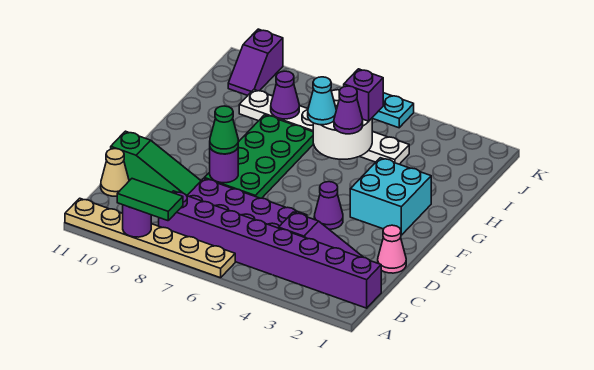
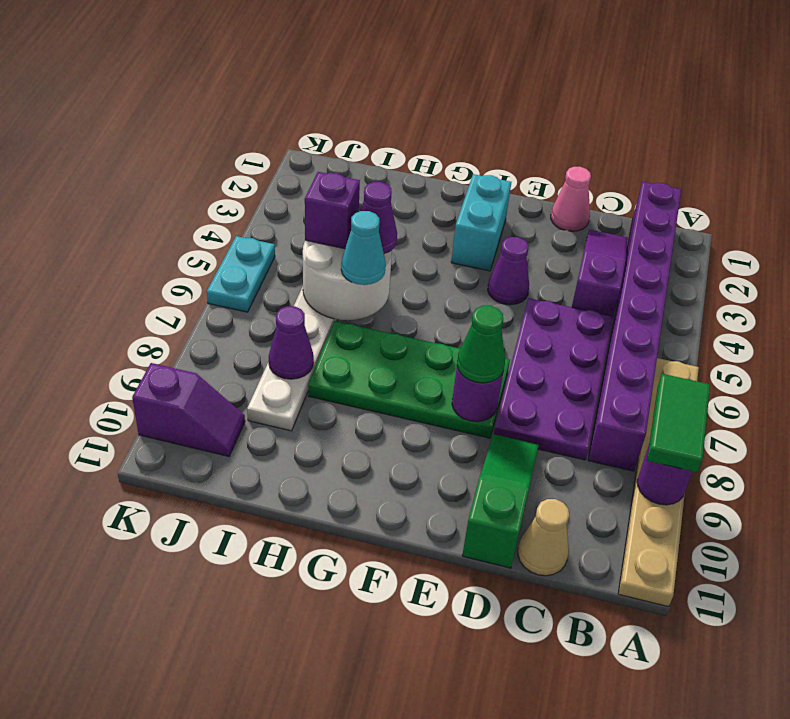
cyan brick F2:G3 level 1 -> cyan brick F2:F3 level 1

